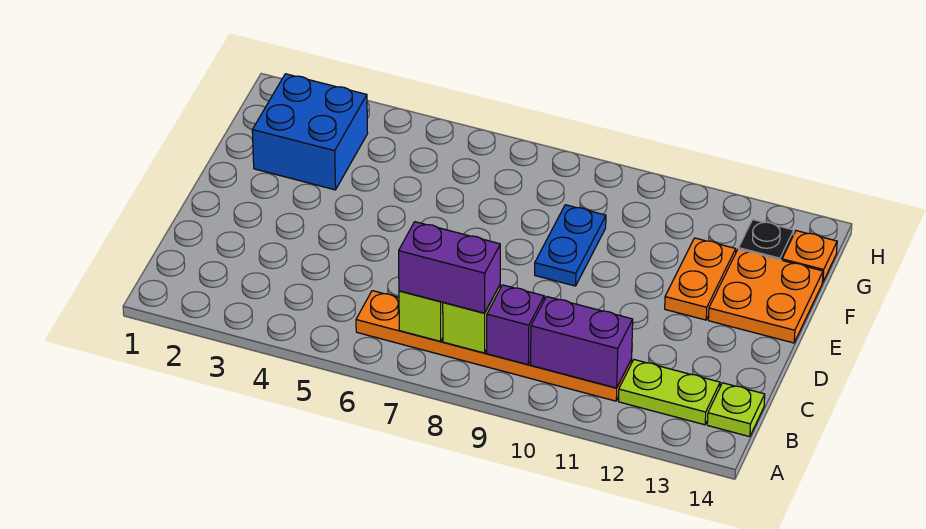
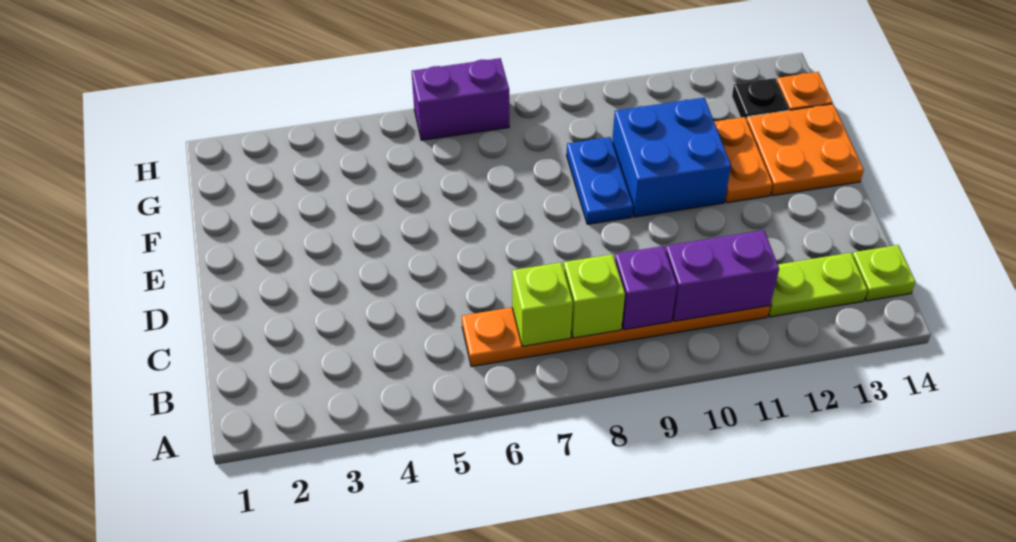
purple brick B7:B8 level 3 -> purple brick H6:H7 level 1
blue brick F2:G3 level 1 -> blue brick E10:F11 level 1

